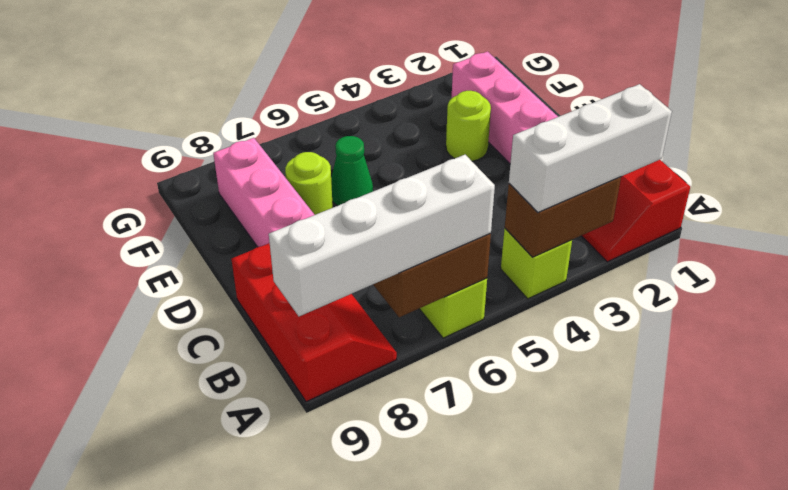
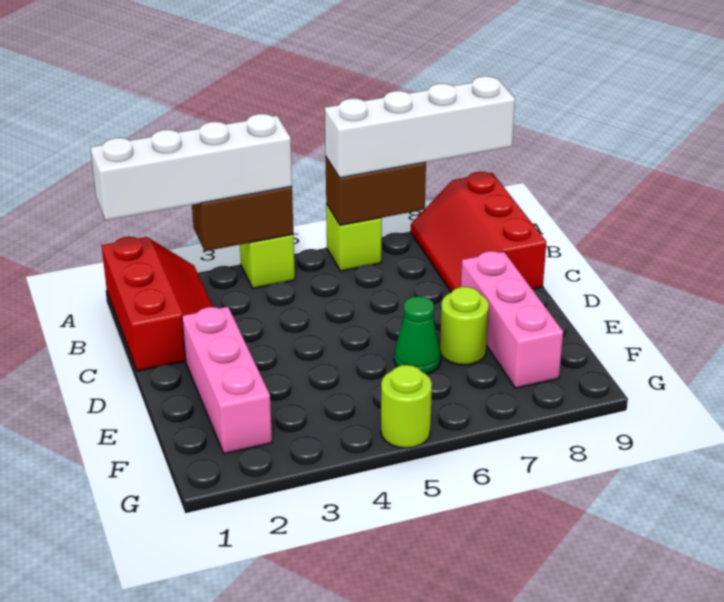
white brick A2:A4 level 3 -> white brick A1:A4 level 3
lime round brick E3 level 1 -> lime round brick G5 level 1

